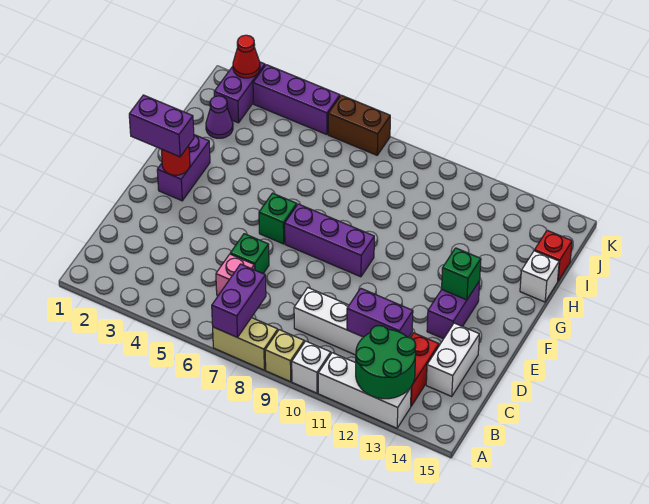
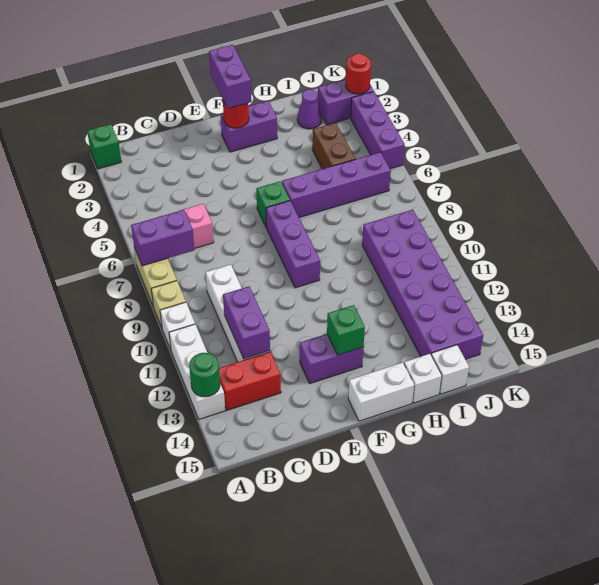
green round brick A12:B13 level 2 -> green round brick A13 level 2
white brick C14:D14 level 1 -> white brick F15:G15 level 1
green brick D6 level 1 -> green brick A1 level 1
none -> purple brick G6:J6 level 1
none -> purple brick I9:J14 level 1
red brick I15 level 1 -> white brick I15 level 1
red cone K2 level 2 -> red round brick K2 level 2
brown brick K6:K7 level 1 -> brown brick I4:I5 level 1

